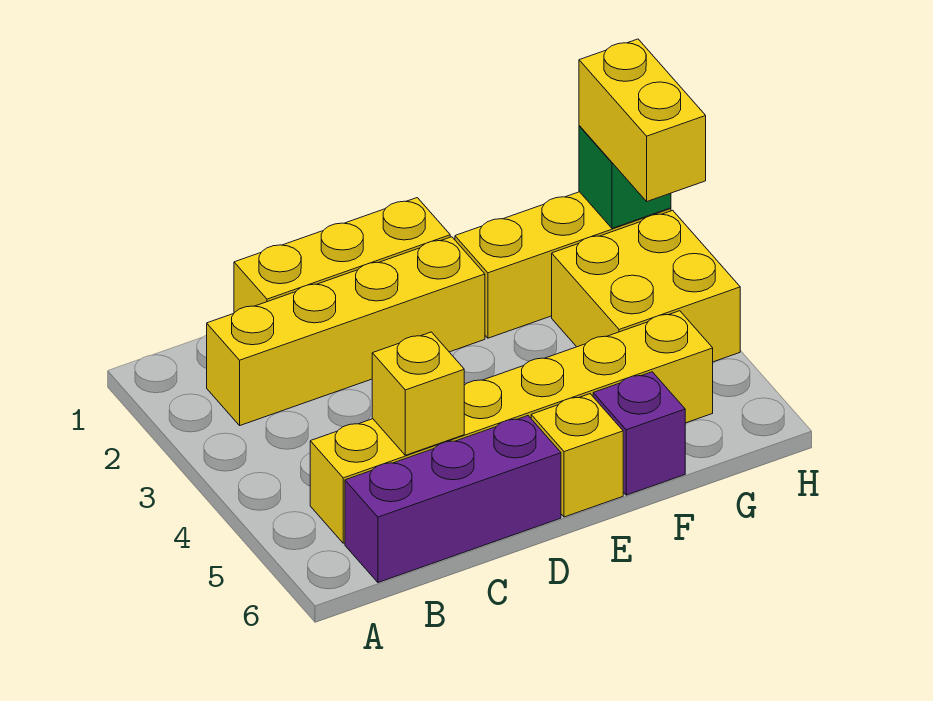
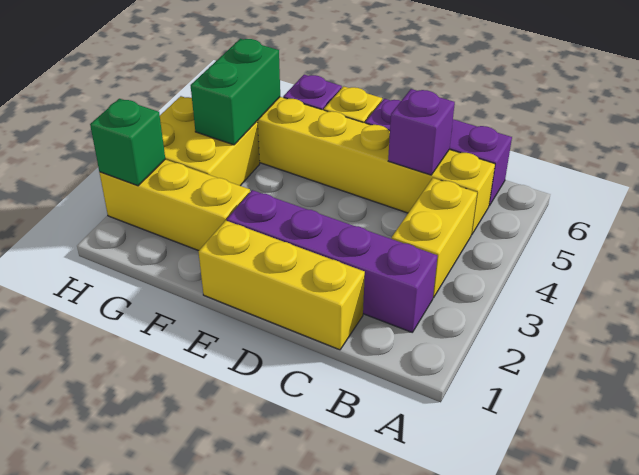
yellow brick B2:E2 level 1 -> purple brick B2:E2 level 1
yellow brick C5 level 2 -> purple brick C5 level 2
none -> green brick G4:G5 level 2
yellow brick H2:H3 level 3 -> yellow brick B3:B4 level 1

